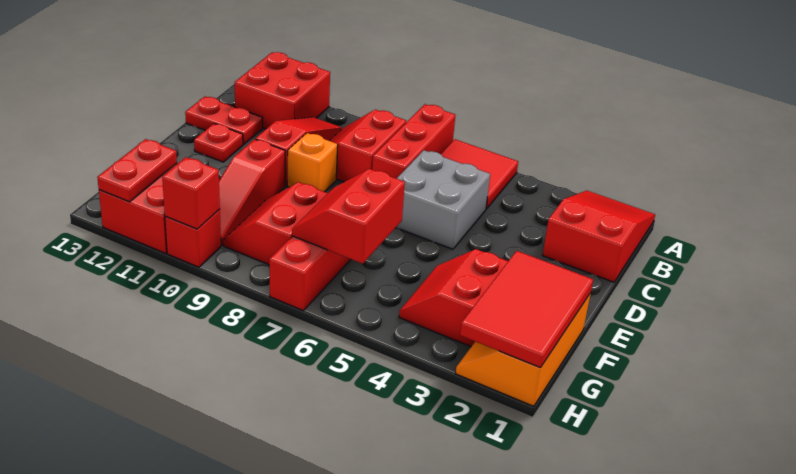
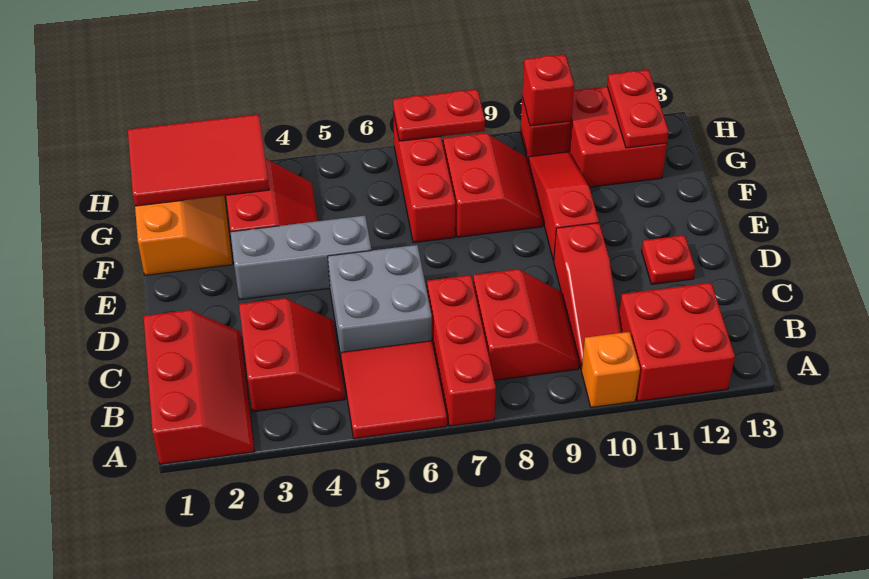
red slope A1:C2 level 1 top C -> red slope A1:C2 level 1 top 1
red plate C12:C13 level 1 -> red plate H7:H8 level 2
orange brick D9 level 1 -> orange brick A10 level 1
none -> grey brick E3:E5 level 1
red tile F1:H2 level 2 -> red tile G1:H3 level 2
red slope F6:G7 level 2 top 6 -> red slope B3:C4 level 1 top 3

